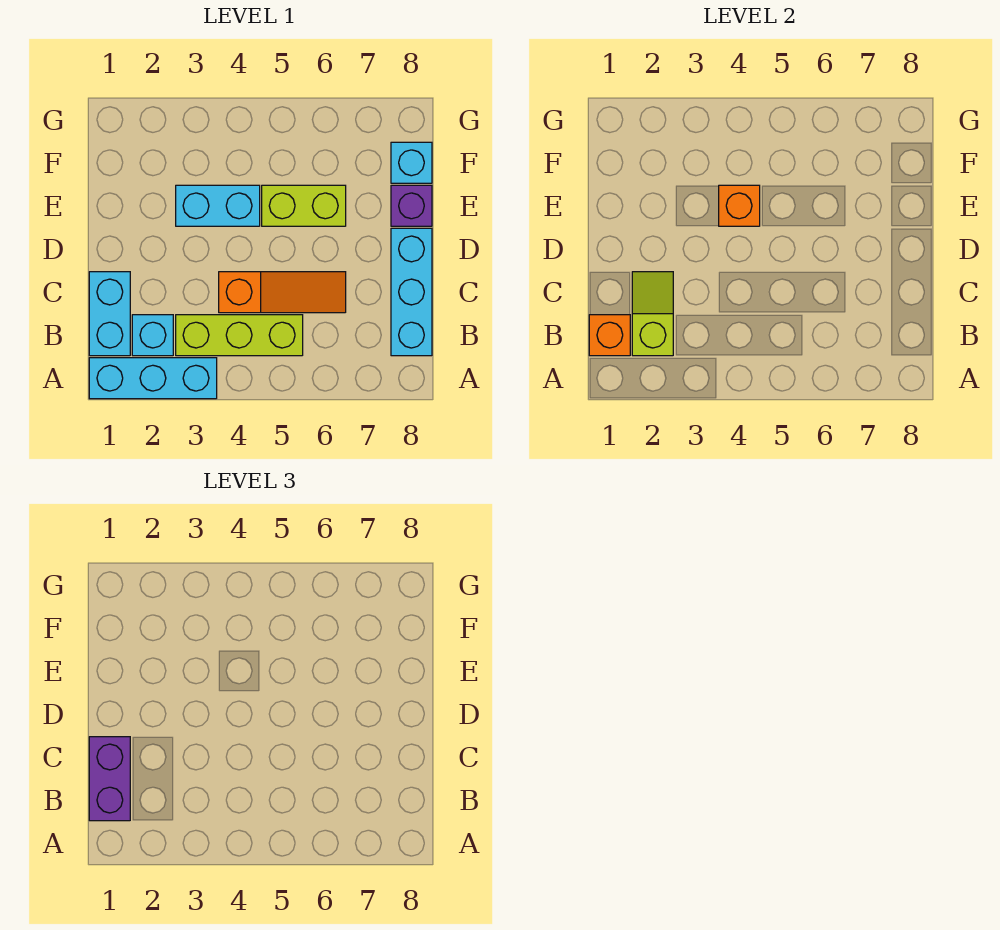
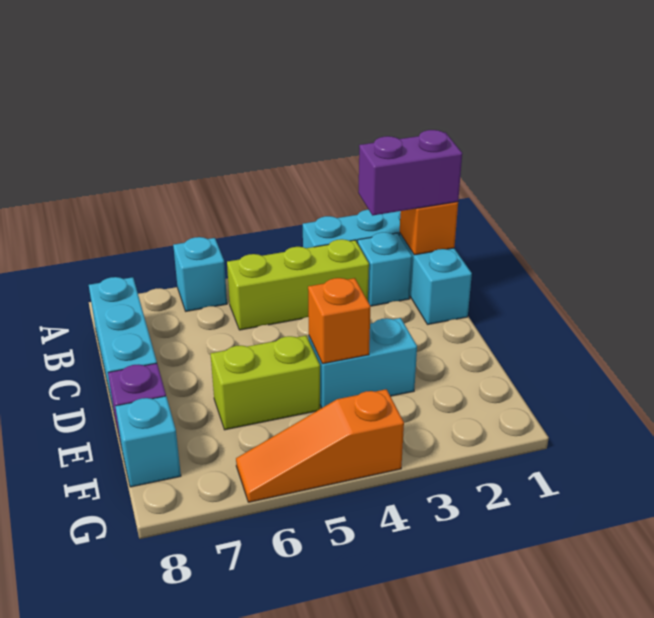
none -> cyan brick A6 level 1
purple brick B1:C1 level 3 -> purple brick B1:B2 level 3
lime slope B2:C2 level 2 top B -> none
orange slope C4:C6 level 1 top 4 -> orange slope G4:G6 level 1 top 4

